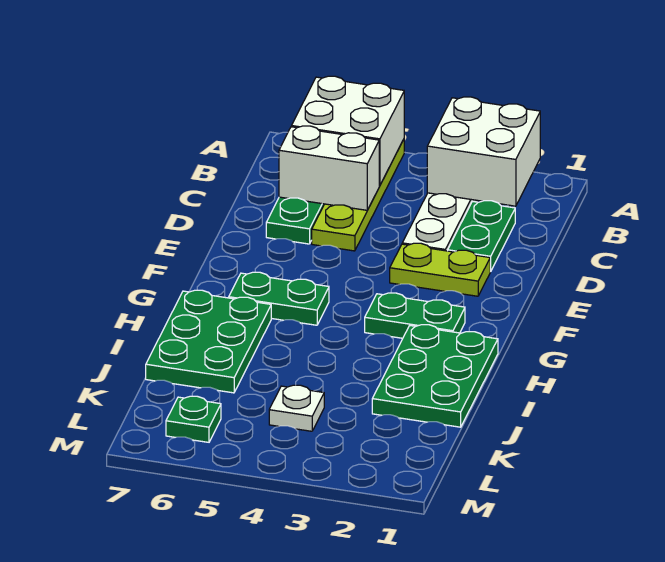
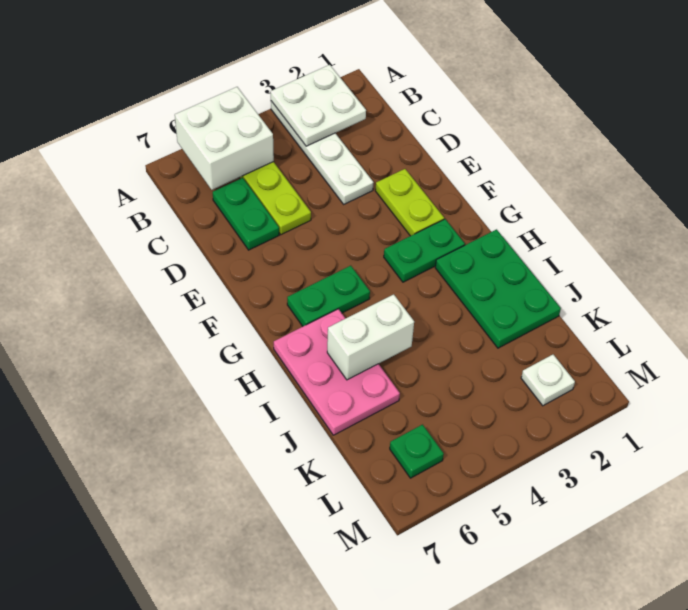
white brick A2:B3 level 2 -> white plate A2:B3 level 2
green plate C2:D2 level 1 -> none
white brick C5:C6 level 2 -> white brick I5:I6 level 2
lime plate E2:E3 level 1 -> lime plate E2:F2 level 1
green plate H6:J7 level 1 -> pink plate H6:J7 level 1
white plate K4 level 1 -> white plate L2 level 1

